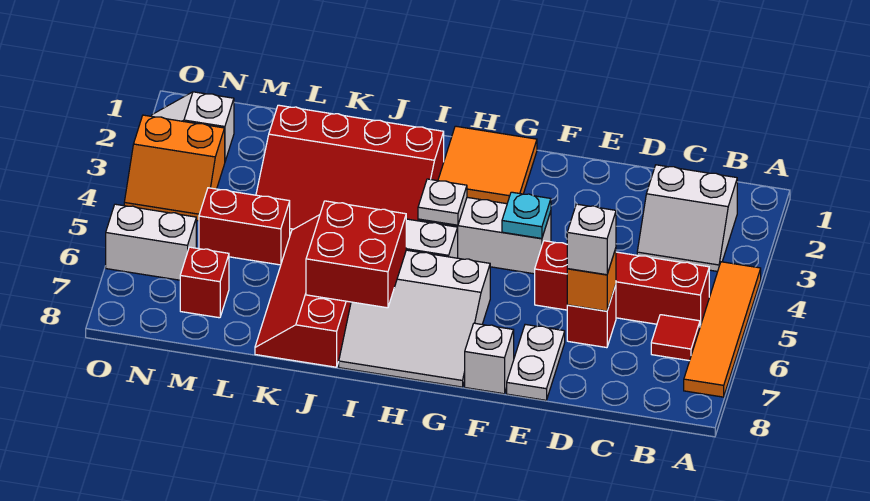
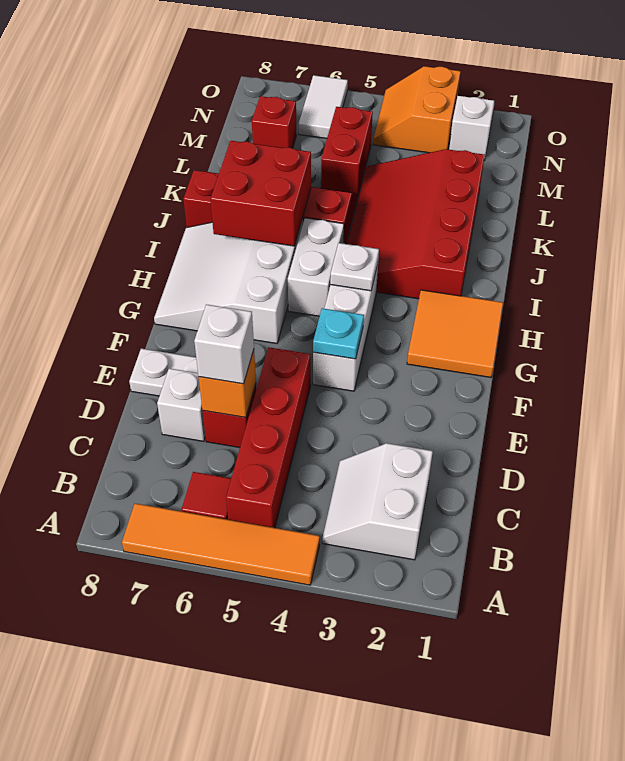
white brick F8 level 1 -> white brick D7 level 1
white brick N6:O6 level 1 -> white tile N6:O6 level 1

